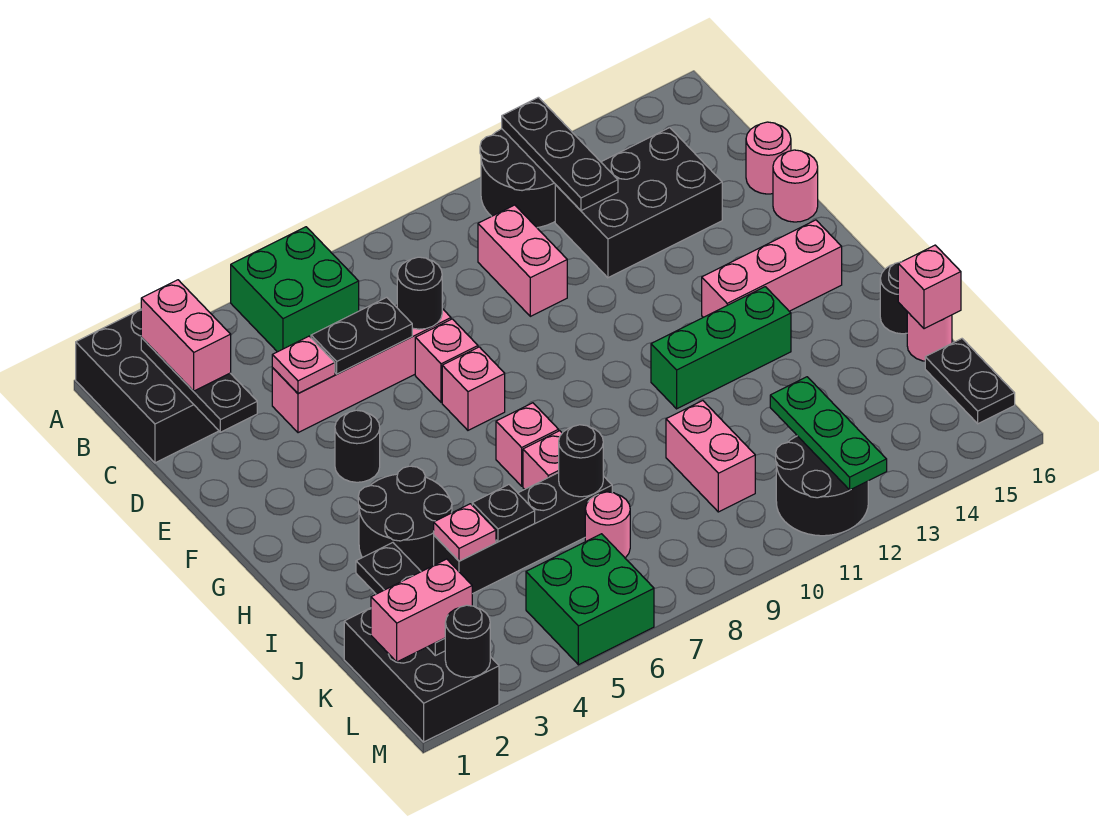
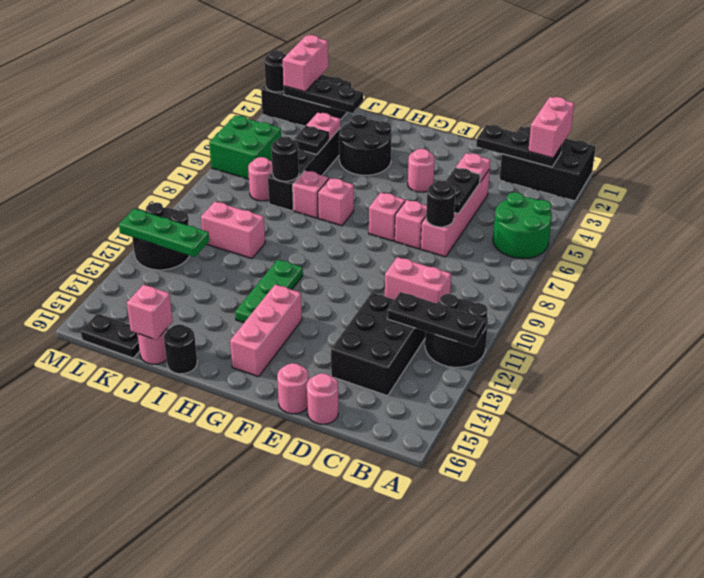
green brick A5:B6 level 1 -> green round brick A5:B6 level 1
pink brick B2:C2 level 3 -> pink brick B1:B2 level 3
black round brick F4 level 1 -> pink round brick F4 level 1
green brick H11:H13 level 1 -> green plate H11:H13 level 1

